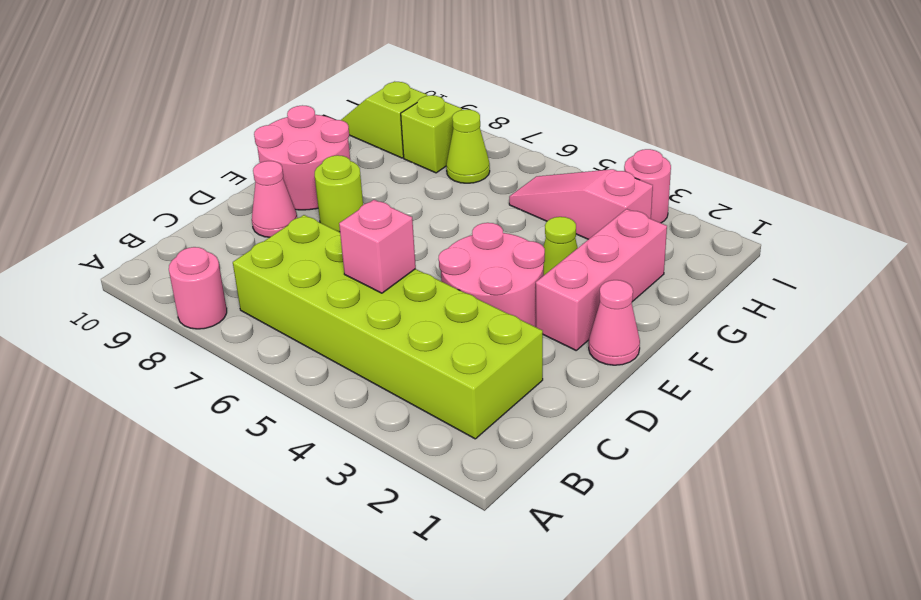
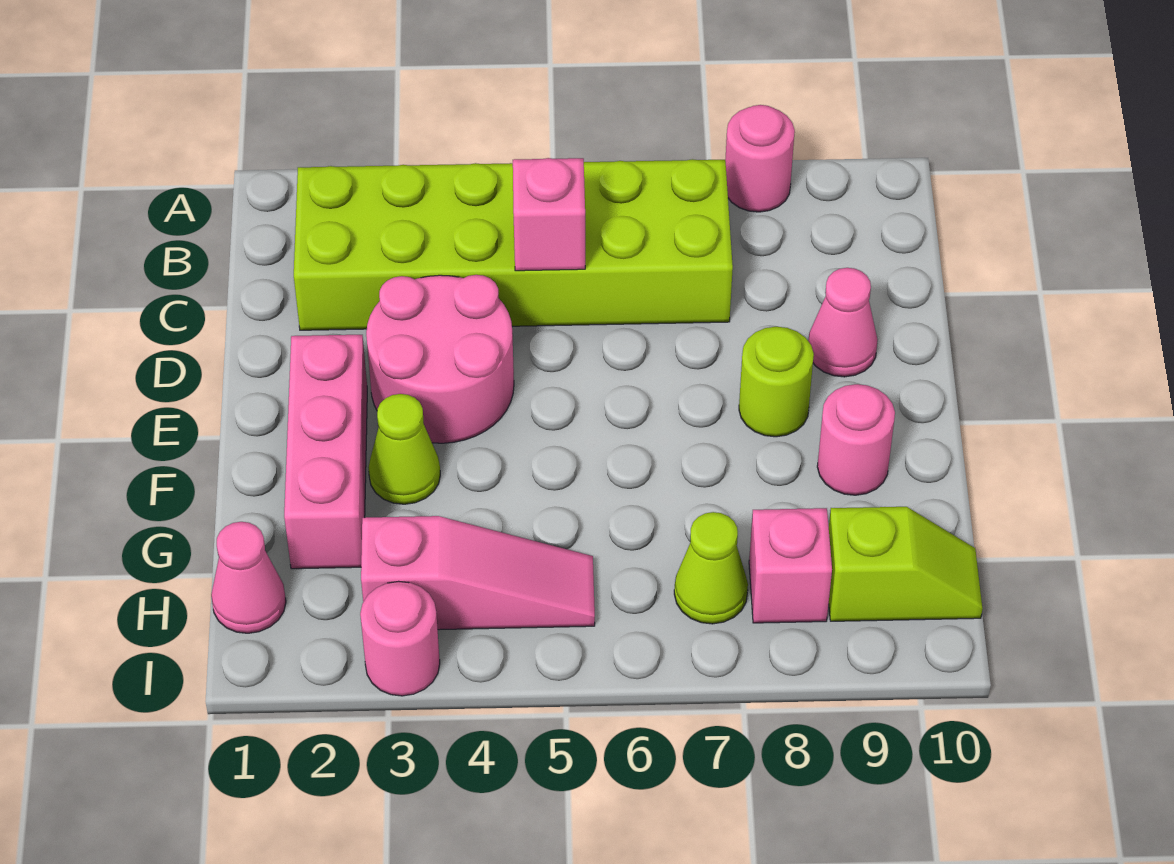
pink cone E1 level 1 -> pink cone H1 level 1
pink round brick E9:F10 level 1 -> pink round brick F9 level 1
lime brick H8 level 1 -> pink brick H8 level 1

